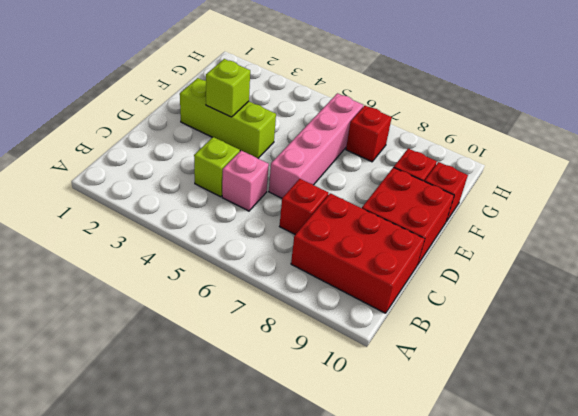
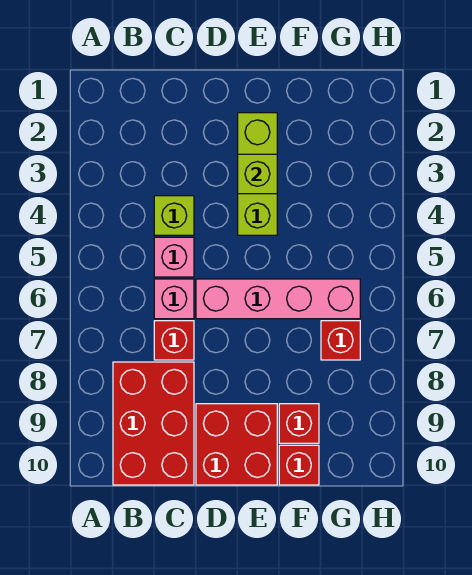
none -> pink brick C6 level 1

